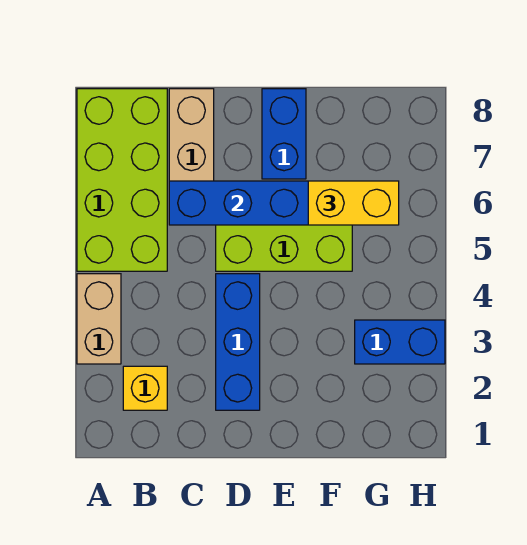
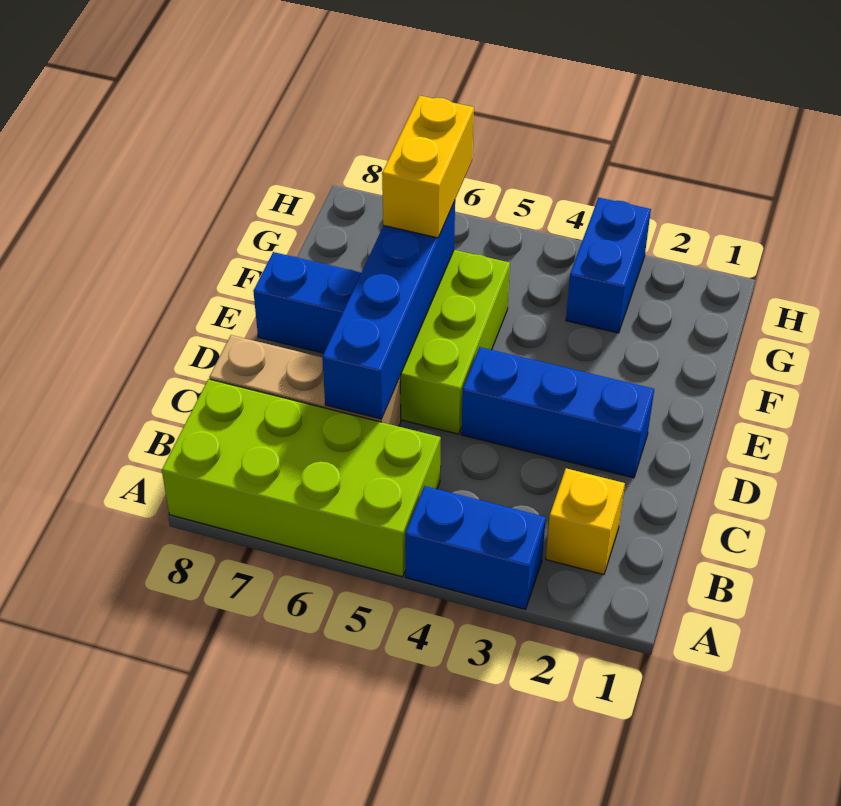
tan brick A3:A4 level 1 -> blue brick A3:A4 level 1

